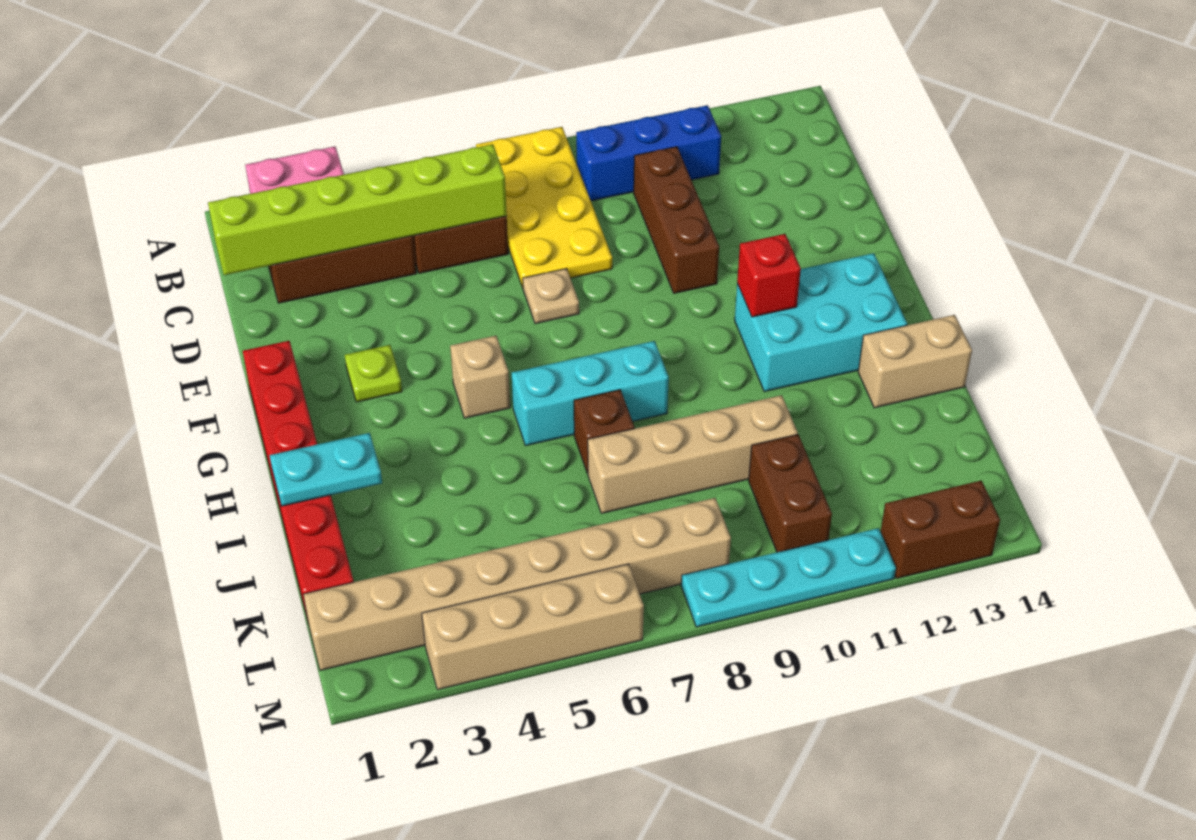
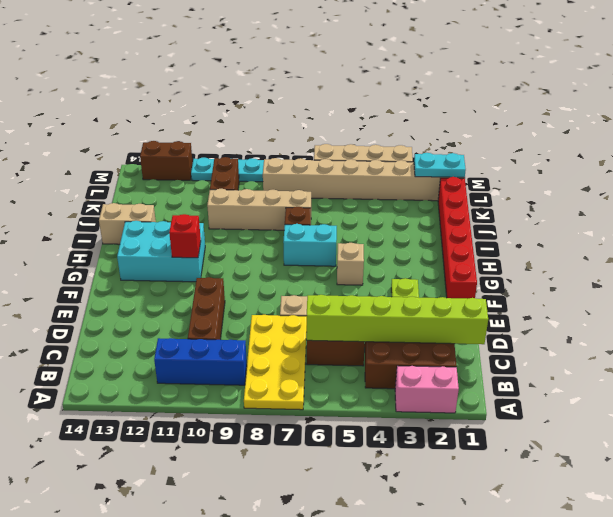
cyan brick H6:H8 level 1 -> cyan brick H6:H7 level 1
cyan plate I1:I2 level 2 -> cyan plate L1:L2 level 2

